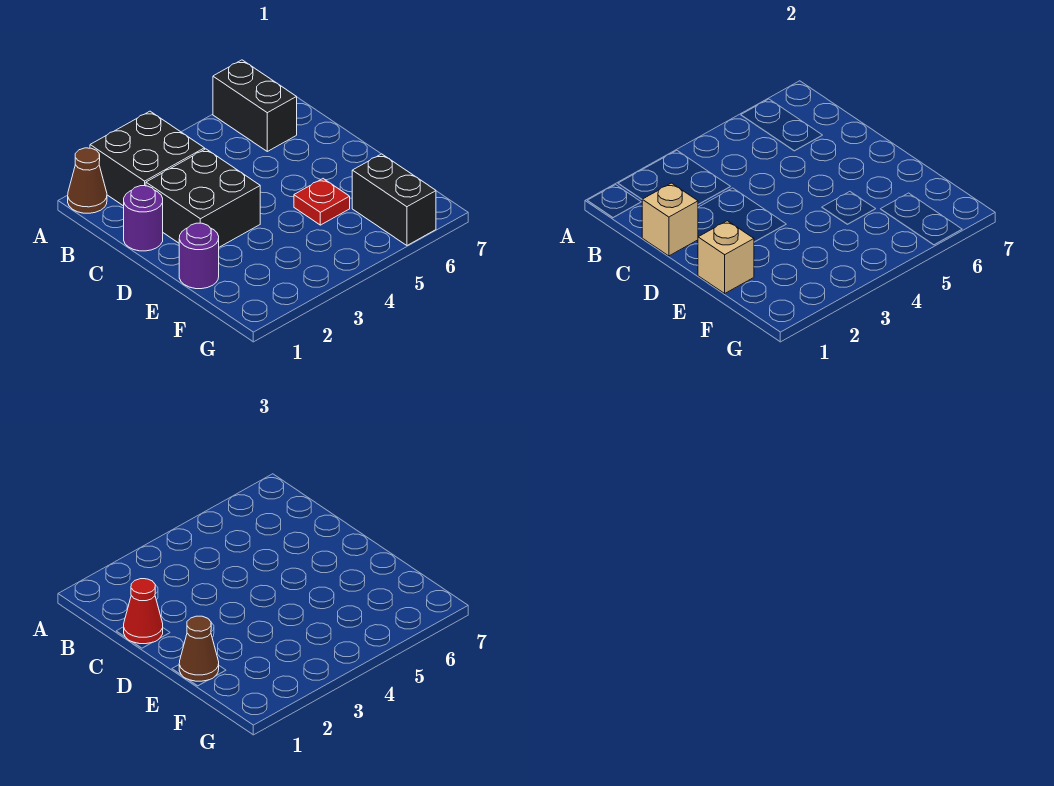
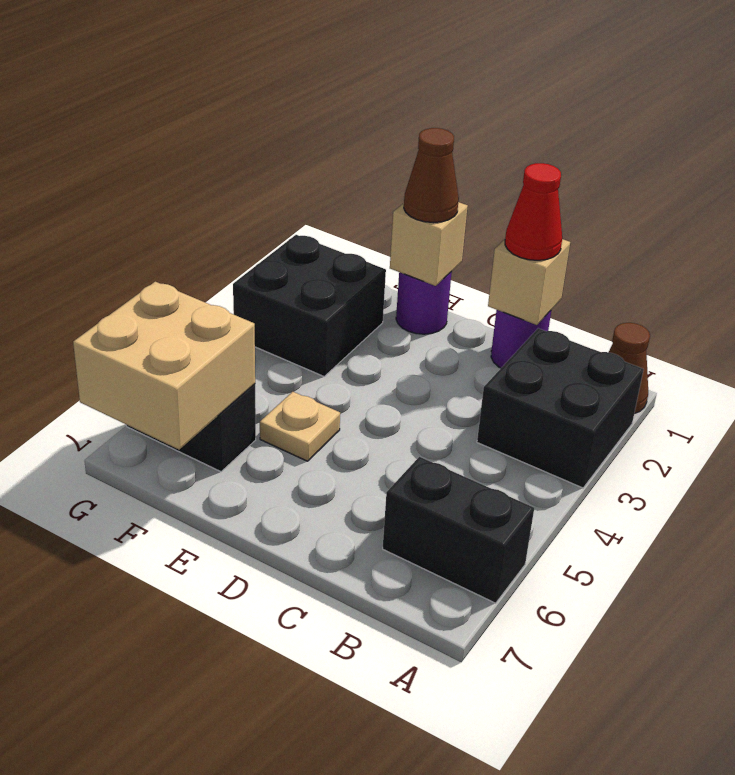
black brick C2:D3 level 1 -> black brick F2:G3 level 1
red plate E5 level 1 -> tan plate E5 level 1
none -> tan brick F6:G7 level 2

